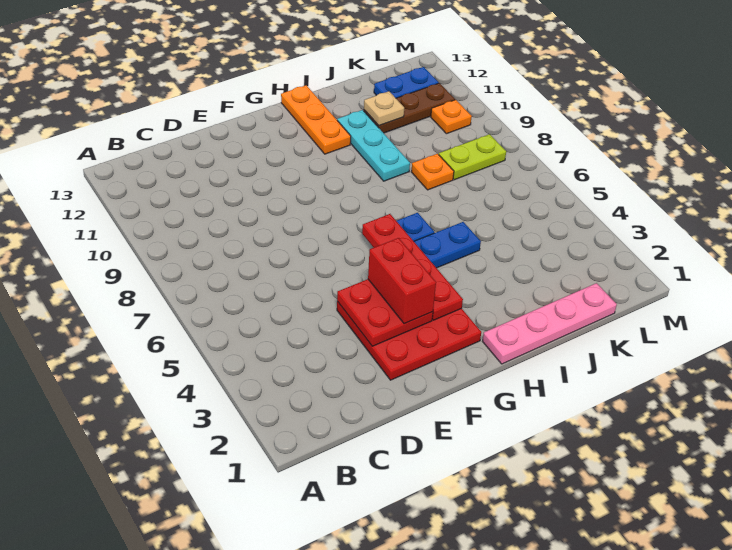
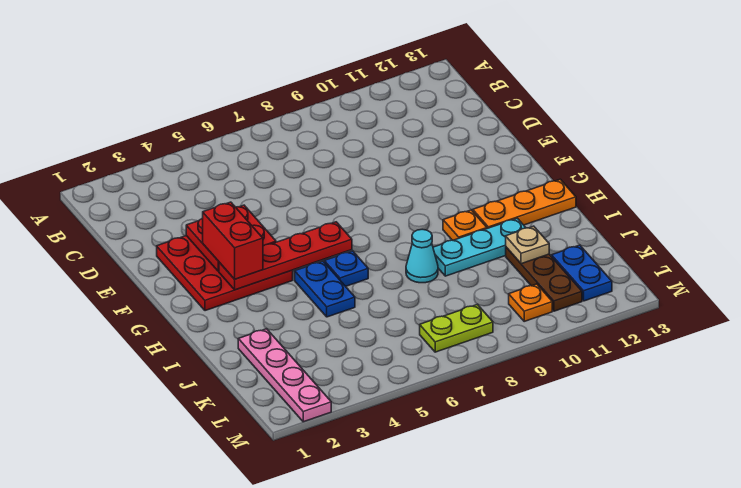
red brick F3:F4 level 3 -> red brick F3:G3 level 3
pink plate H1:K1 level 1 -> pink plate J2:M2 level 1
none -> cyan cone I8 level 1
orange plate J8 level 1 -> orange plate H10 level 1
lime plate K8:L8 level 1 -> lime plate L7:L8 level 1

